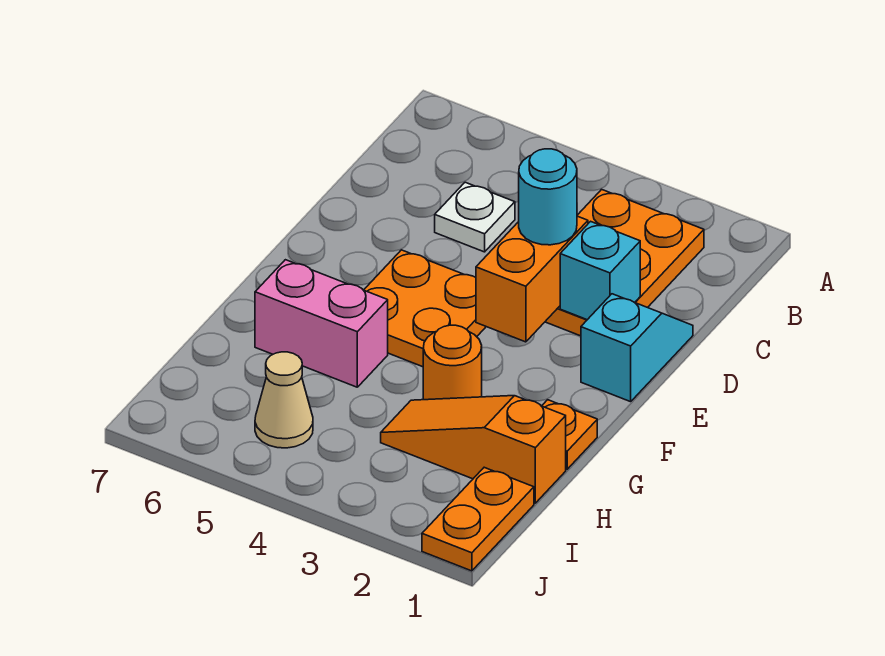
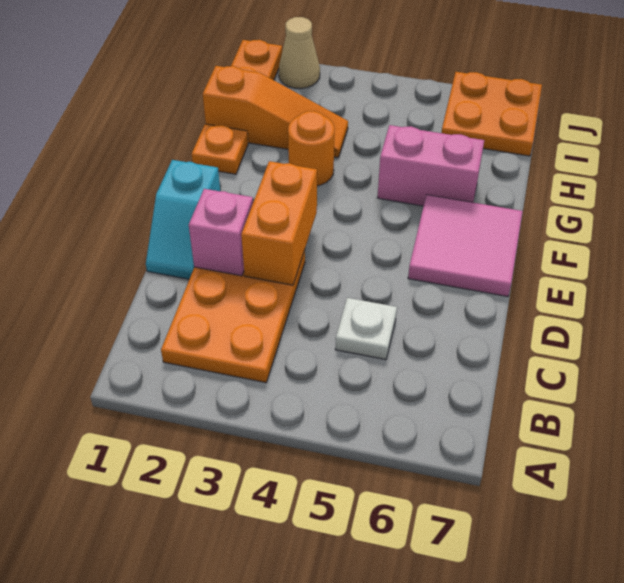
cyan brick D2 level 2 -> pink brick D2 level 2
cyan round brick D3 level 3 -> none
orange plate E4:F5 level 1 -> orange plate I6:J7 level 1
none -> pink tile E6:F7 level 1
tan cone I5 level 1 -> tan cone J2 level 1

